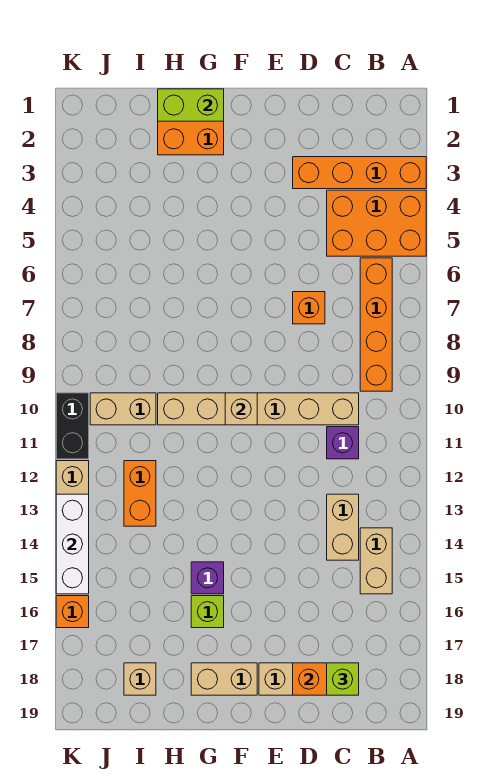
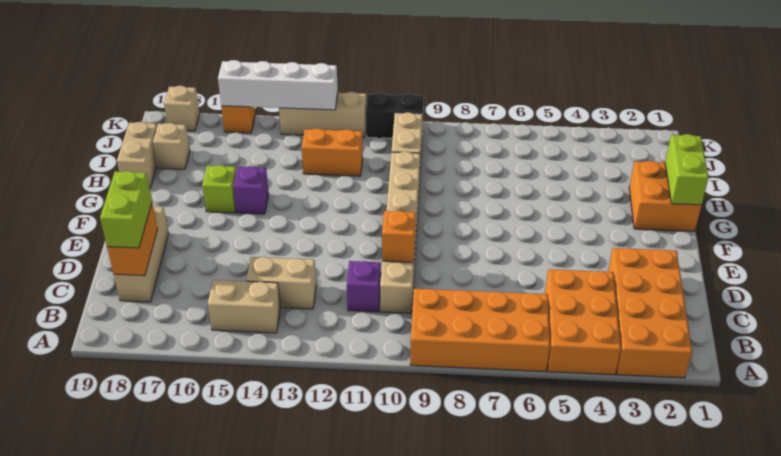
orange brick A3:D3 level 1 -> orange brick A2:D3 level 1
orange brick B6:B9 level 1 -> orange brick A6:B9 level 1
lime brick C18 level 3 -> lime brick C18:D18 level 3
orange brick D7 level 1 -> orange brick D10 level 2
tan brick F10 level 2 -> tan brick K18 level 1
tan brick F18:G18 level 1 -> tan brick H19:I19 level 1
white brick K13:K15 level 2 -> white brick K13:K16 level 2

